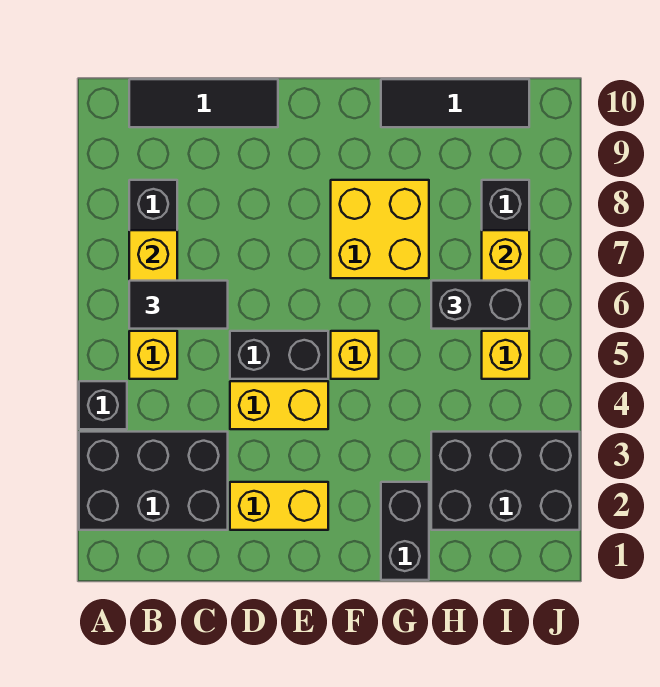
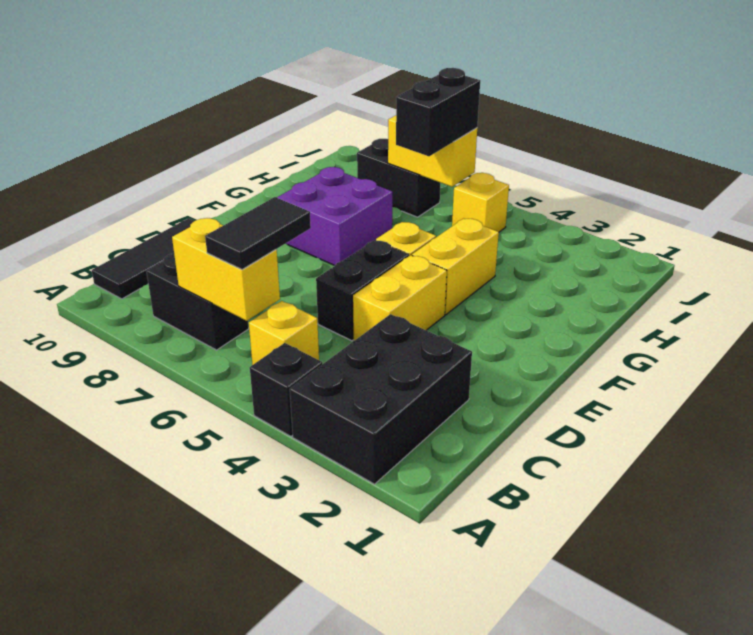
yellow brick D2:E2 level 1 -> yellow brick F4:G4 level 1
yellow brick F7:G8 level 1 -> purple brick F7:G8 level 1
black brick G1:G2 level 1 -> none
black tile G10:I10 level 1 -> none
black brick H2:J3 level 1 -> none

